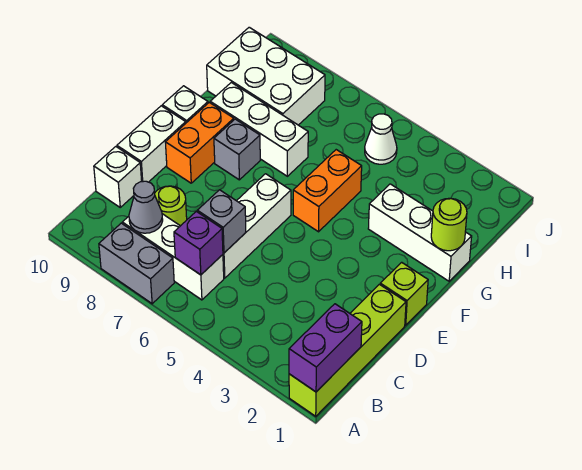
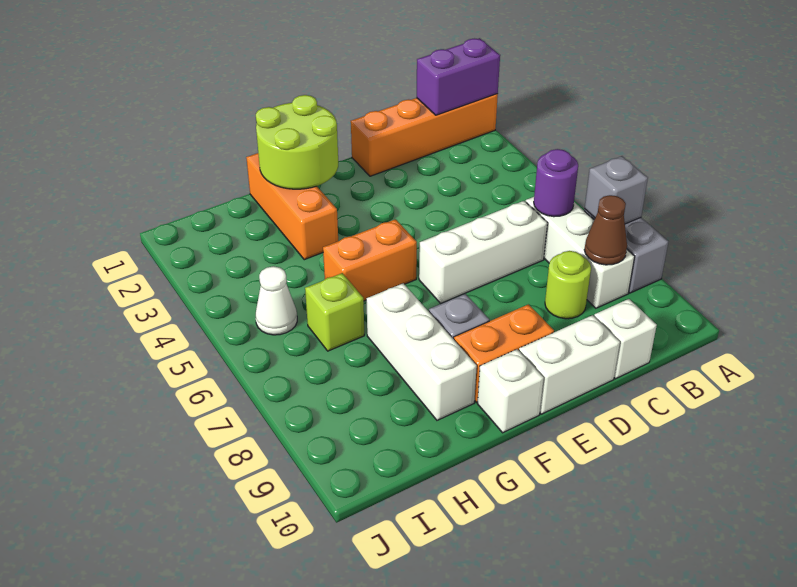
lime brick A1:D1 level 1 -> orange brick A1:D1 level 1
purple brick B6 level 2 -> purple round brick B6 level 2
grey cone B8 level 2 -> brown cone B8 level 2
grey brick C6 level 2 -> grey brick A7 level 2
lime brick E1 level 1 -> lime brick H6 level 1
white brick G1:G3 level 1 -> orange brick G1:G3 level 1
lime round brick G1 level 2 -> lime round brick F1:G2 level 2
white brick H8:I10 level 1 -> none

